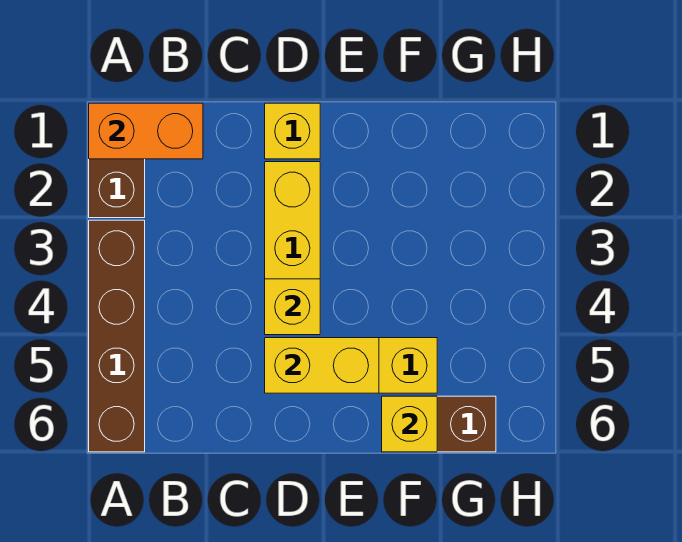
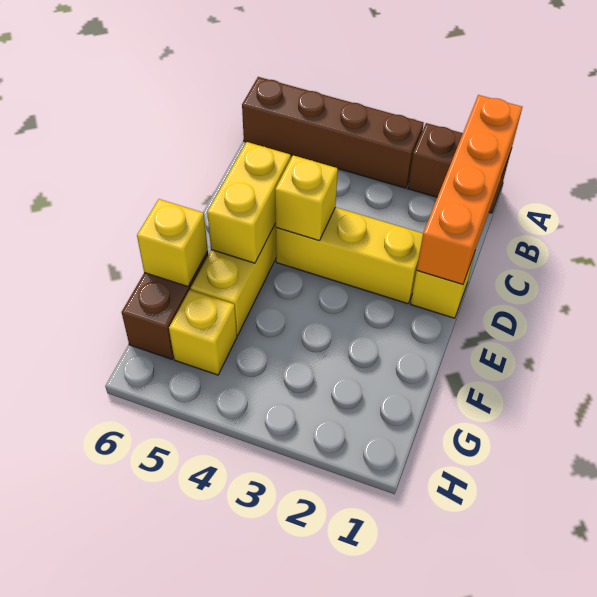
orange brick A1:B1 level 2 -> orange brick A1:D1 level 2
none -> yellow brick G5 level 1

